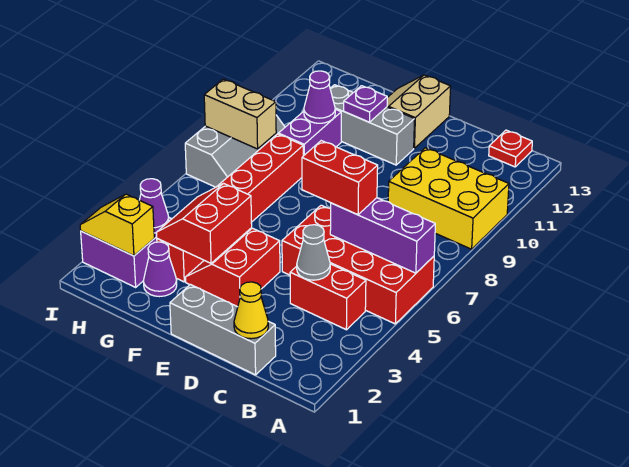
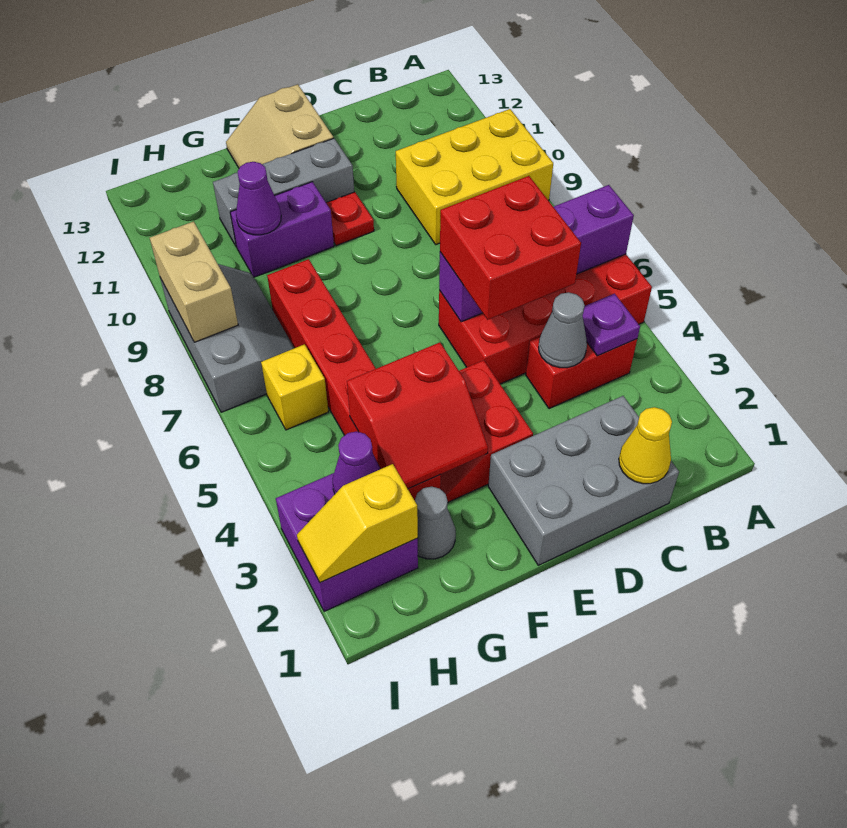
purple brick A6:C6 level 2 -> purple brick A6:D6 level 2
red plate B13 level 1 -> red plate E10 level 1
grey brick C1:E1 level 1 -> grey brick C1:E2 level 1
red brick C6:D6 level 3 -> red brick C5:D6 level 3
red slope F3:G4 level 2 top F -> red slope F3:G4 level 2 top 4
purple plate F11 level 2 -> purple plate B4 level 2
purple cone G2 level 1 -> grey cone G2 level 1
purple brick G9:G10 level 1 -> purple brick F10:G10 level 1
none -> yellow brick H6 level 1
tan brick H8:I8 level 2 -> tan brick I8:I9 level 2

